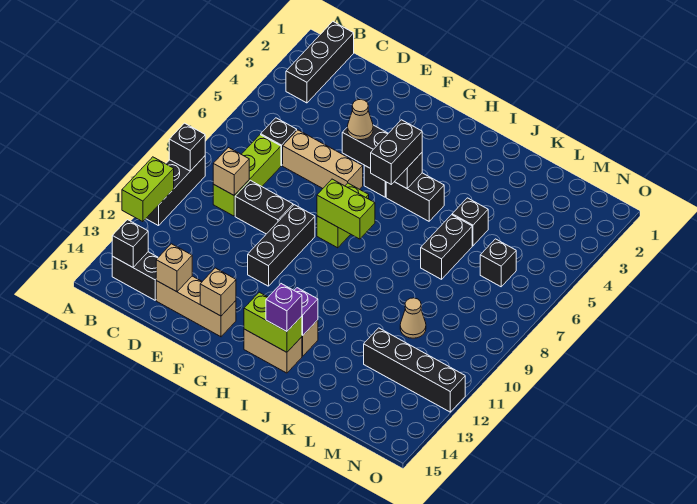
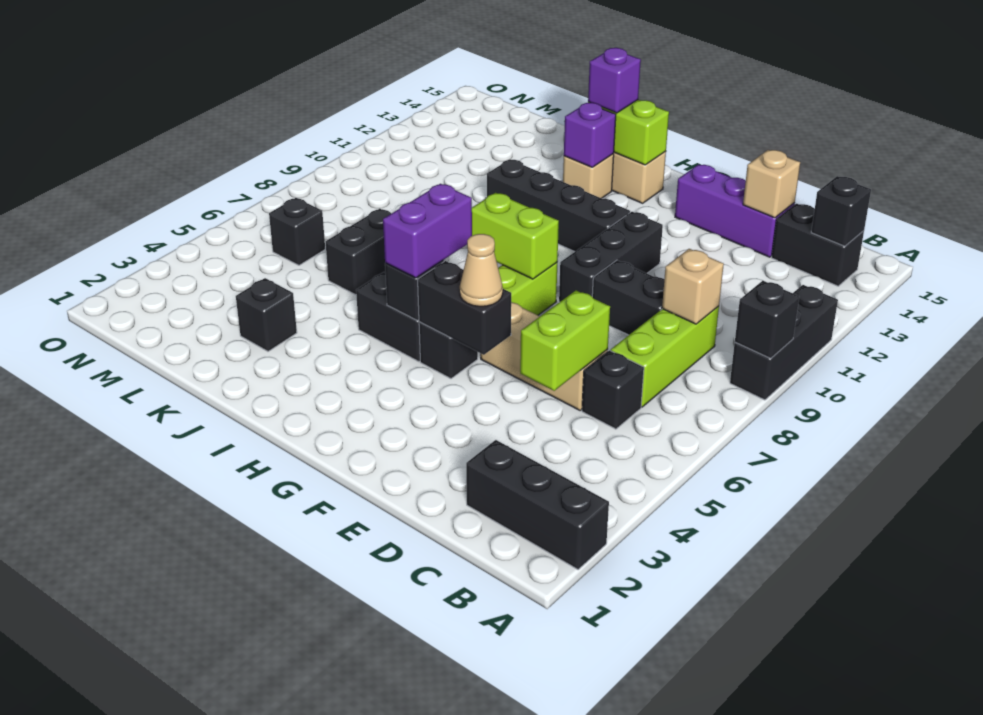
lime brick A11:A12 level 2 -> lime brick D5:D6 level 2
black brick B1:B3 level 1 -> black brick A2:C2 level 1
tan brick D14:F14 level 1 -> purple brick D14:F14 level 1
tan brick F14 level 2 -> none
black brick H5:H6 level 3 -> purple brick H5:H6 level 3
black brick K5 level 1 -> black brick K3 level 1
tan cone L10 level 1 -> none
black brick L12:O12 level 1 -> black brick G11:J11 level 1

